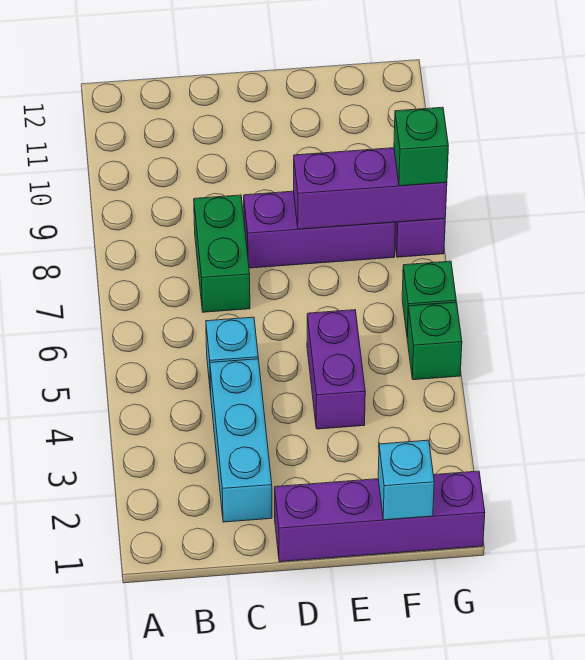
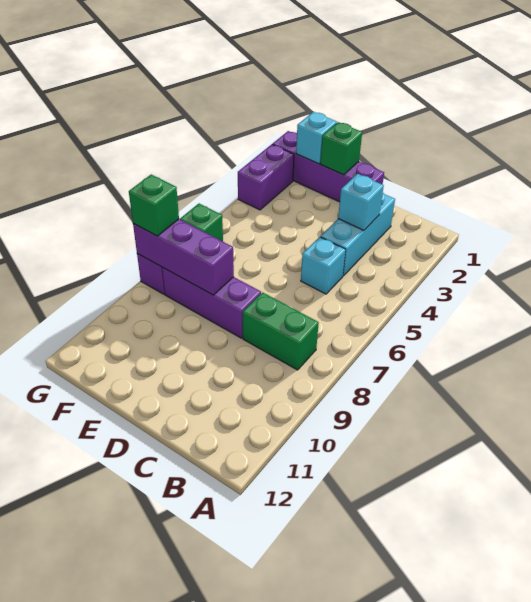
none -> cyan brick C3 level 2
green brick C7:C8 level 1 -> green brick B8:C8 level 1
purple brick E4:E5 level 1 -> purple brick G2:G3 level 1
green brick G5 level 1 -> green brick E1 level 2

